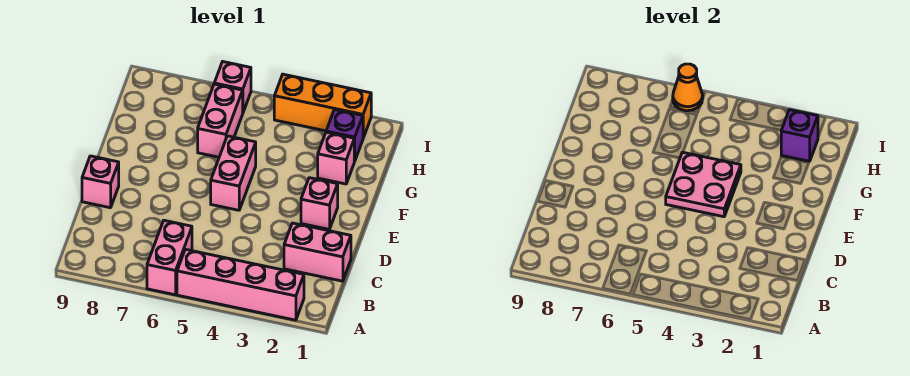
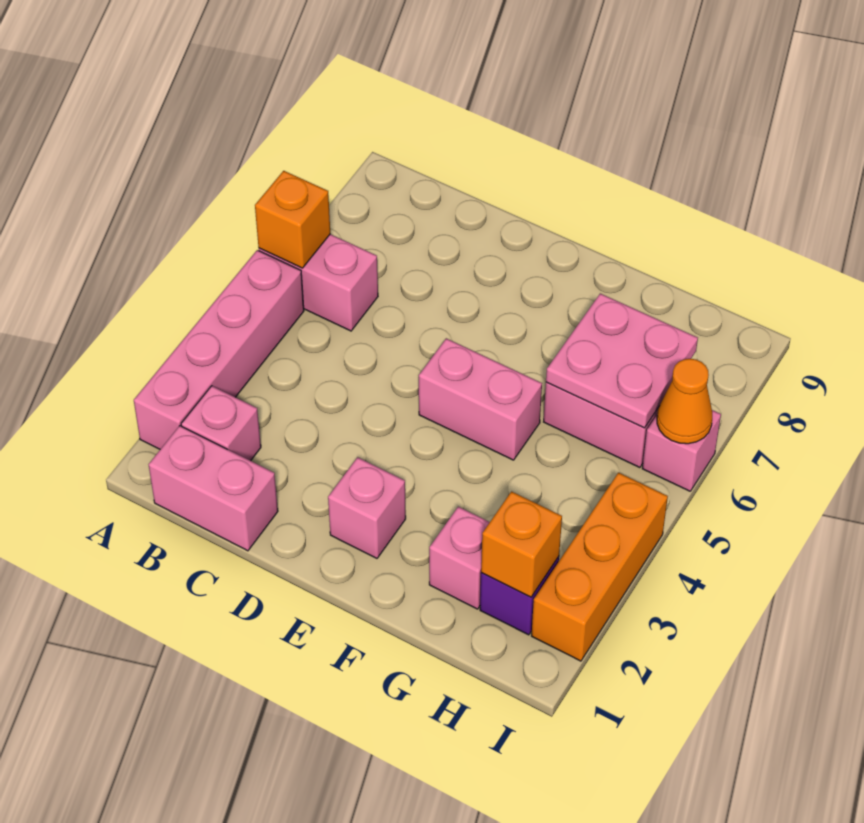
none -> orange brick A6 level 2
pink brick C1:C2 level 1 -> pink brick B1:C1 level 1
pink brick D9 level 1 -> pink brick B2 level 1
pink plate E4:F5 level 2 -> pink plate G6:H7 level 2
purple brick H2 level 2 -> orange brick H2 level 2

